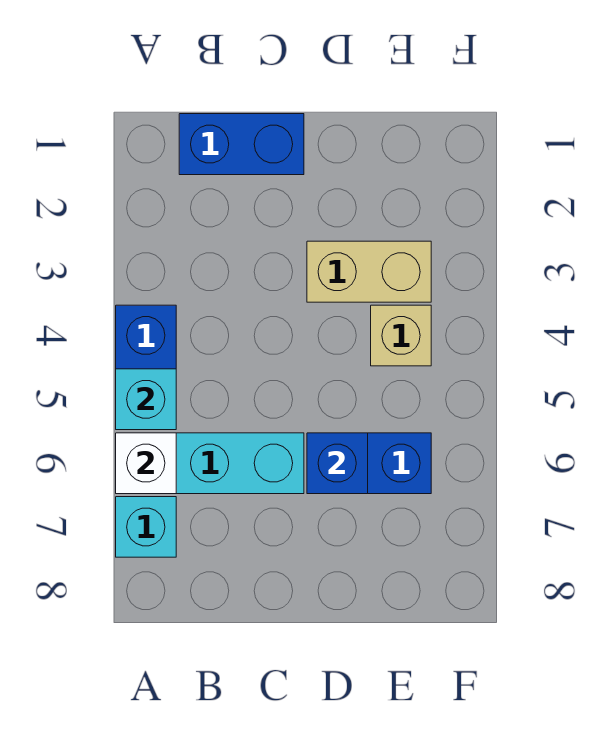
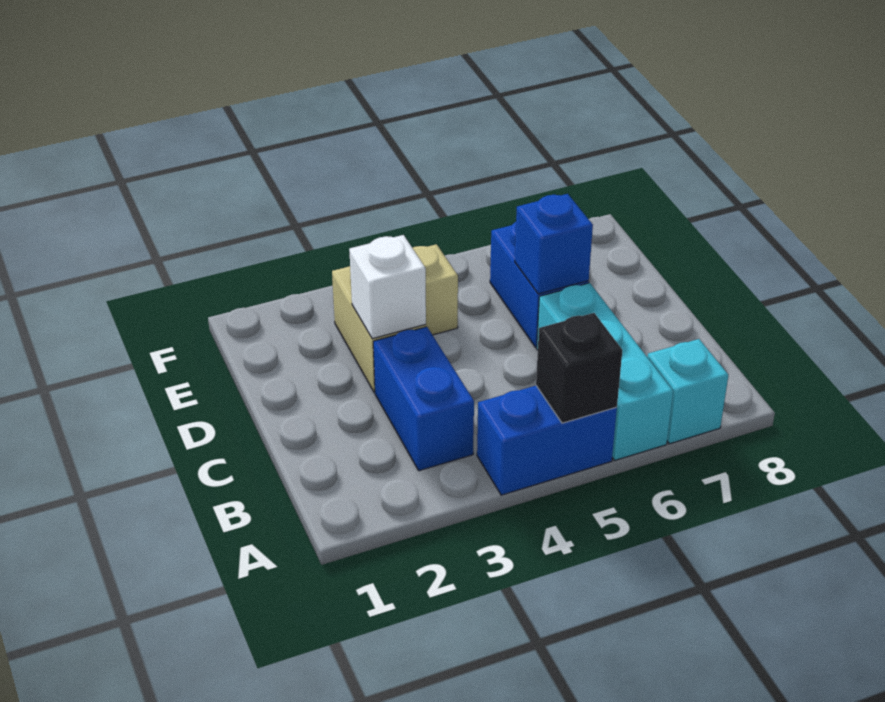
cyan brick A5 level 2 -> black brick A5 level 2
white brick A6 level 2 -> white brick D3 level 2
blue brick B1:C1 level 1 -> blue brick B3:C3 level 1

